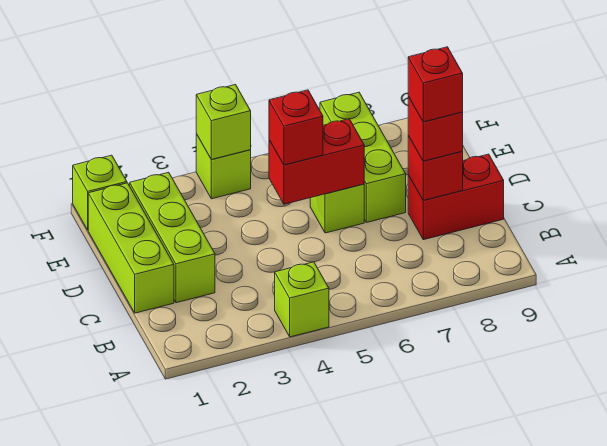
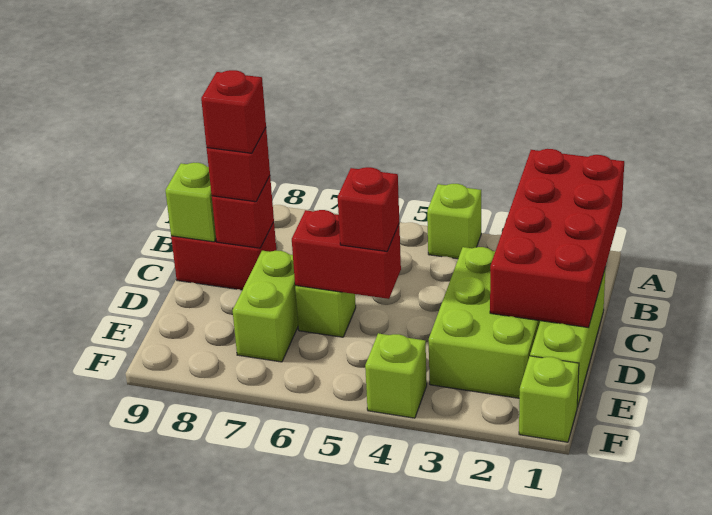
none -> red brick A1:D2 level 2
lime brick C2:E2 level 1 -> lime brick C2:E3 level 1
lime brick D7:F7 level 1 -> lime brick D7:E7 level 1
lime brick F4 level 2 -> lime brick C9 level 2

